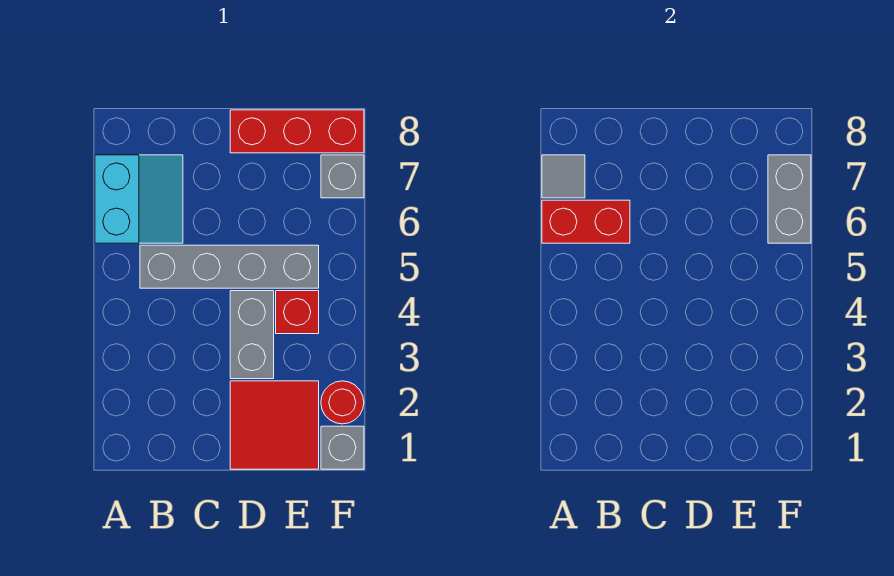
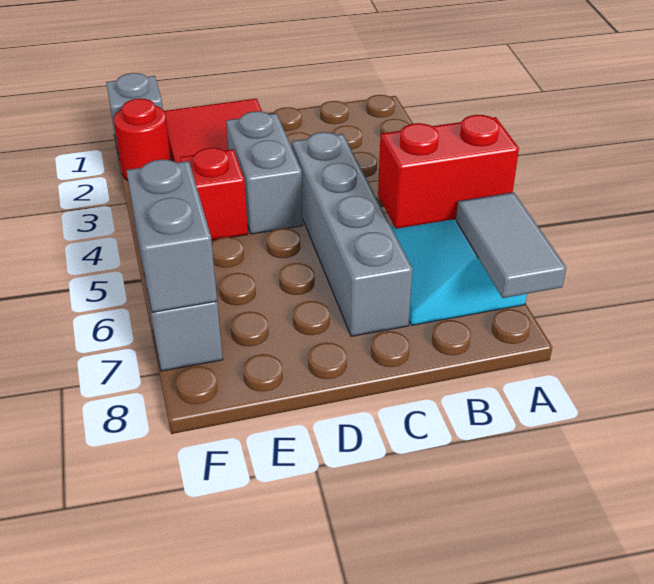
grey tile A7 level 2 -> grey tile A7:A8 level 2
grey brick B5:E5 level 1 -> grey brick C4:C7 level 1
red brick D8:F8 level 1 -> none

